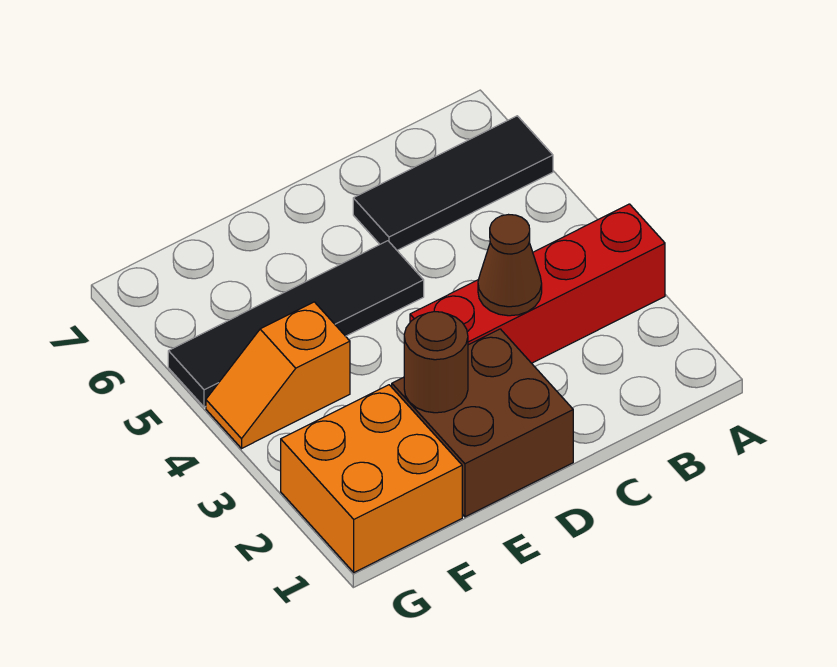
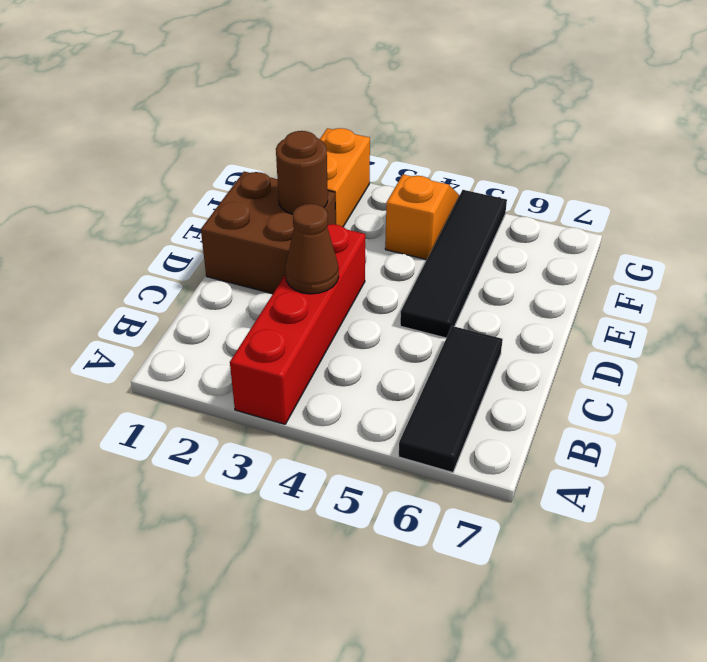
orange brick F1:G2 level 1 -> orange brick F2:G2 level 1

